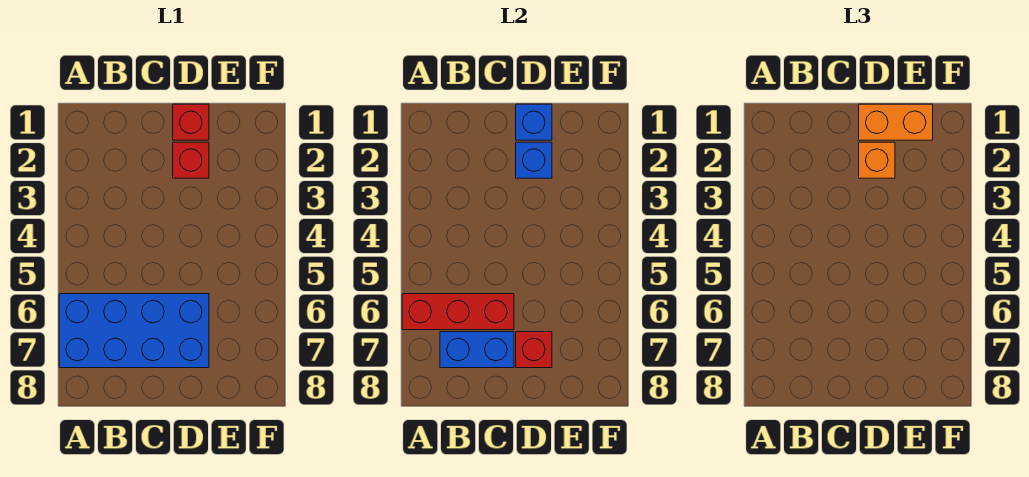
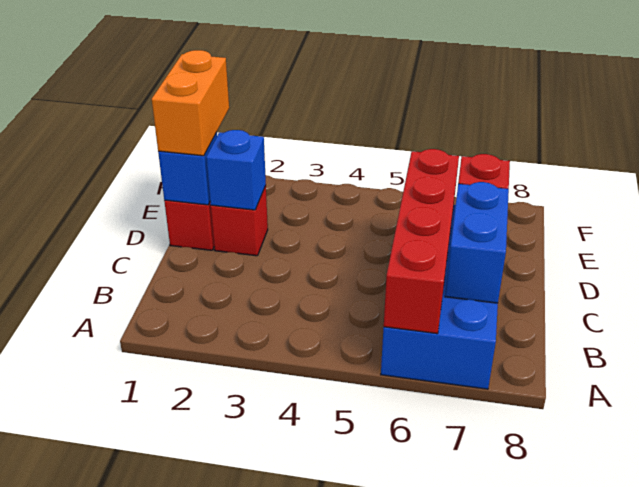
red brick A6:C6 level 2 -> red brick A6:D6 level 2
orange brick D2 level 3 -> none

